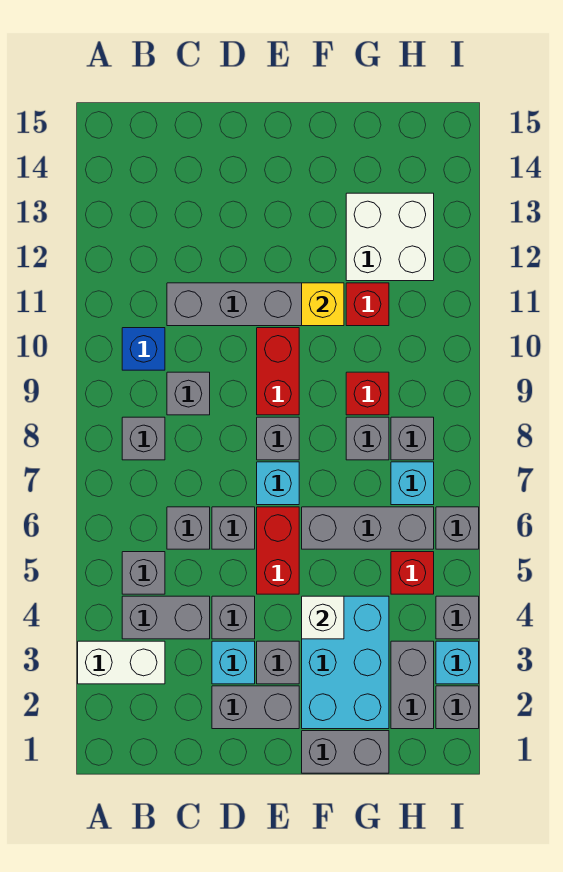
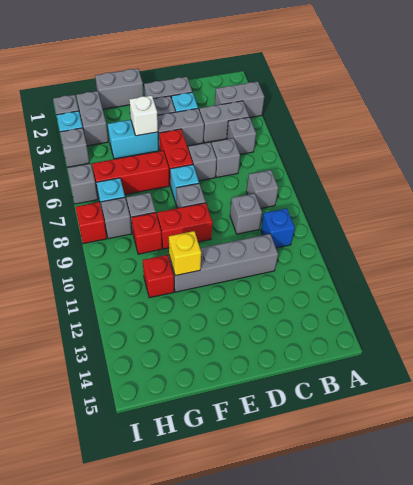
white brick A3:B3 level 1 -> grey brick A3:B3 level 1
grey brick D4 level 1 -> grey brick D4:E4 level 1
red brick E9:E10 level 1 -> red brick E9:F9 level 1
cyan brick F2:G4 level 1 -> cyan brick F4:G4 level 1
grey brick F6:H6 level 1 -> red brick F6:H6 level 1
white brick G12:H13 level 1 -> none
red brick H5 level 1 -> red brick I8 level 1

